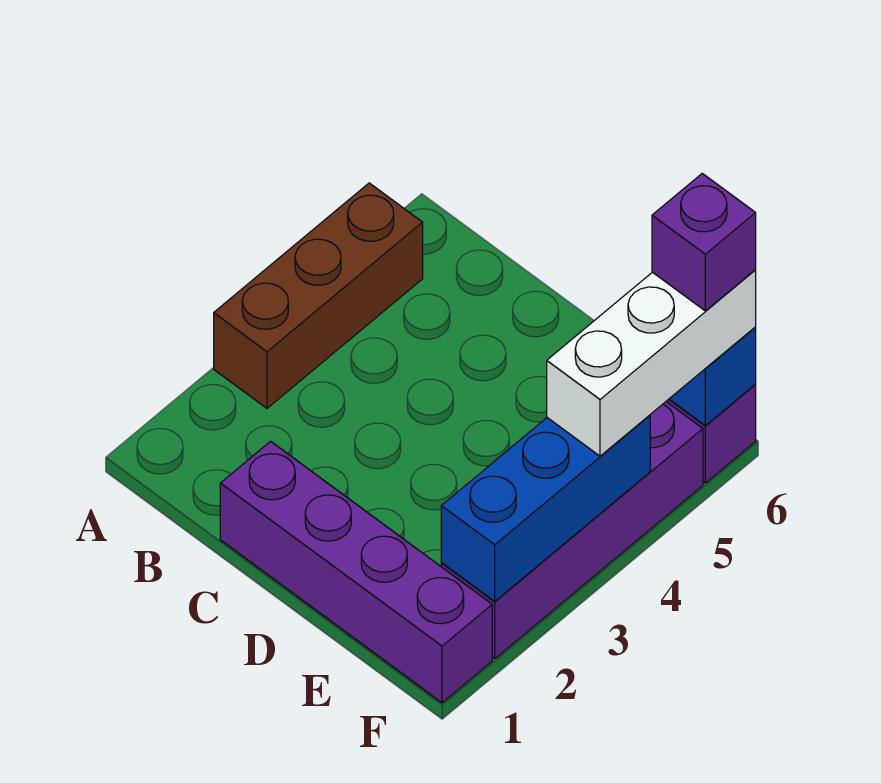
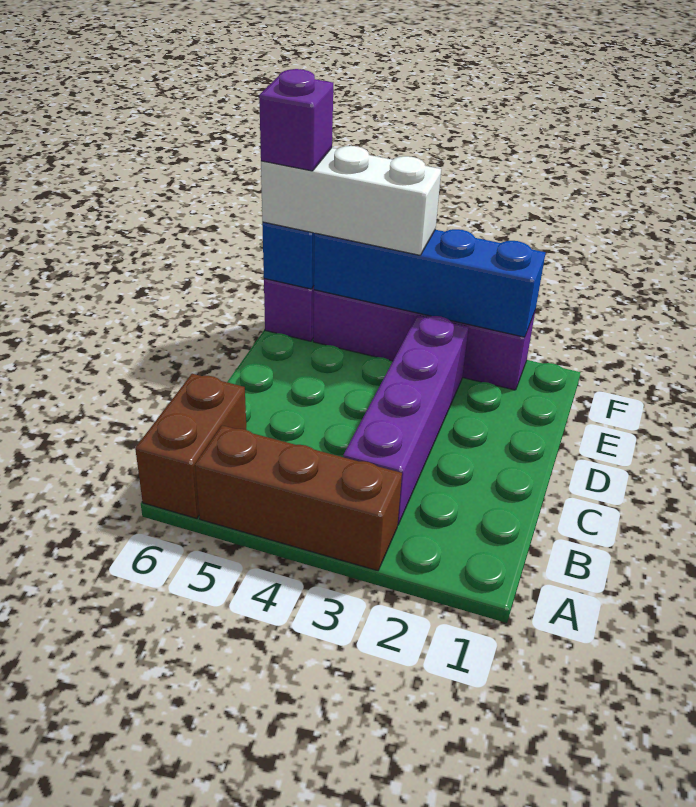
none -> brown brick A6:B6 level 1
purple brick C1:F1 level 1 -> purple brick B3:E3 level 1
blue brick F2:F4 level 2 -> blue brick F2:F5 level 2

